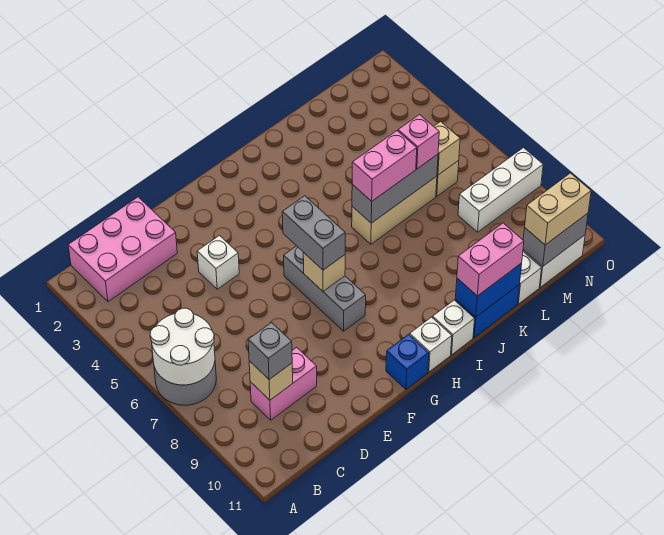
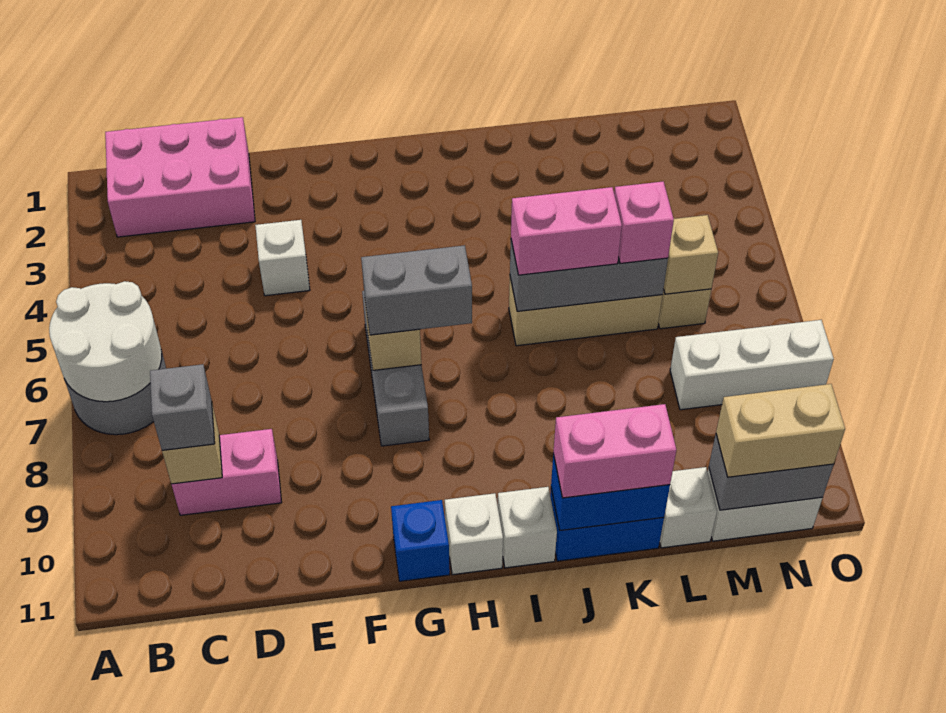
grey brick G6:G7 level 3 -> grey brick G7:H7 level 3

